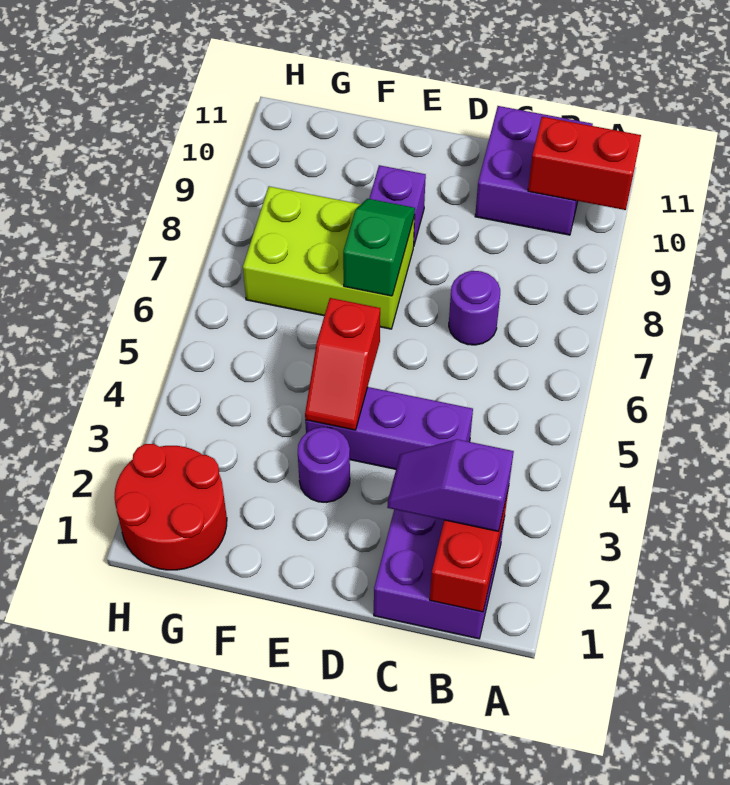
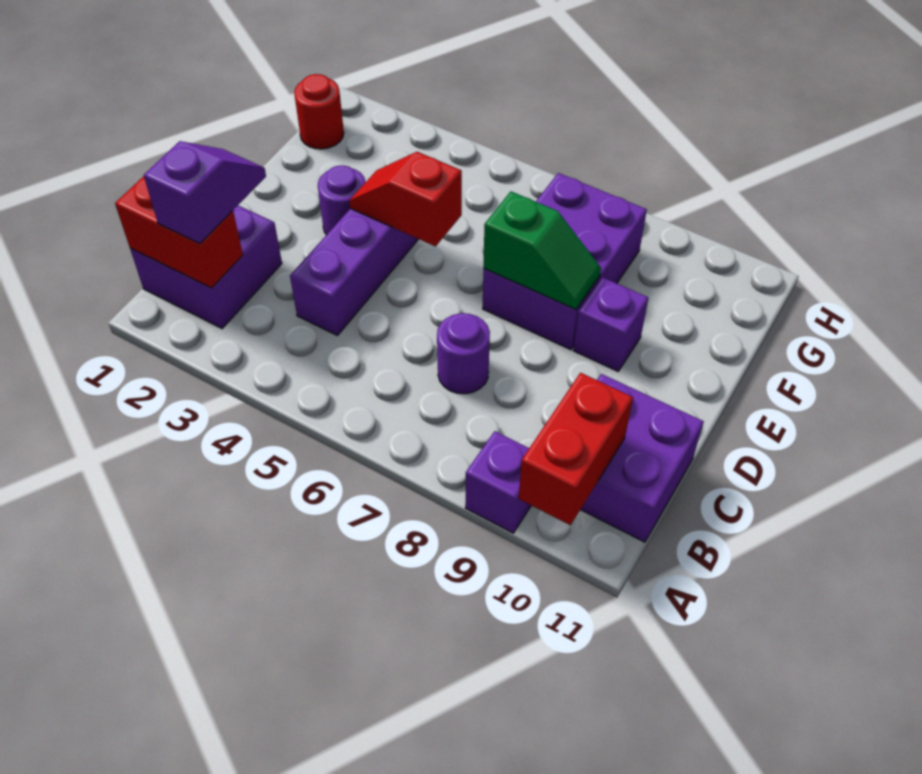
none -> purple brick A9 level 1
lime brick E7:G8 level 1 -> purple brick E7:G8 level 1
red round brick G1:H2 level 1 -> red round brick G1 level 1

